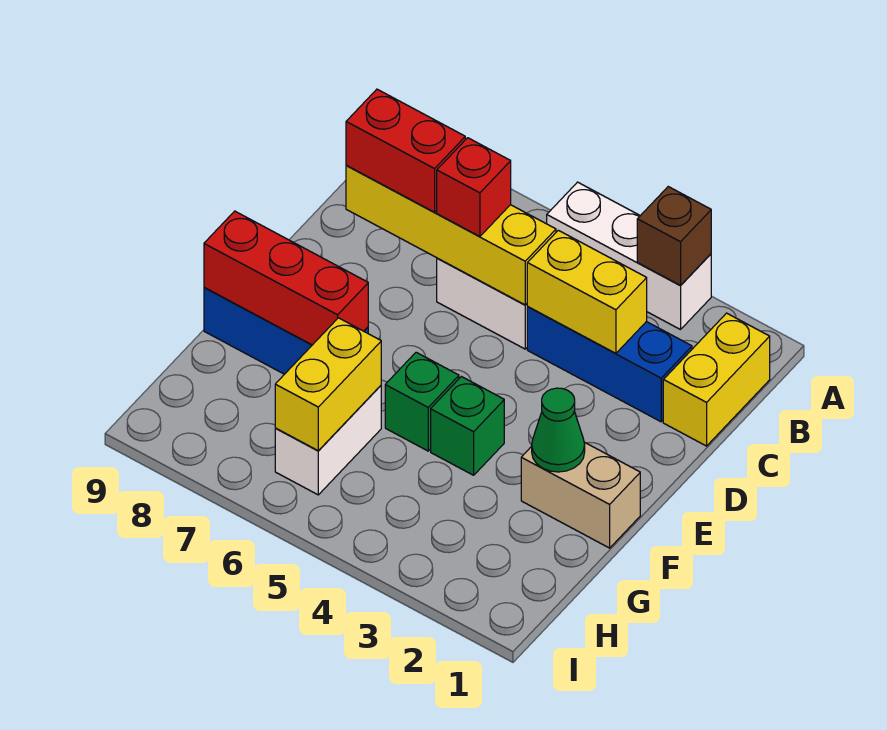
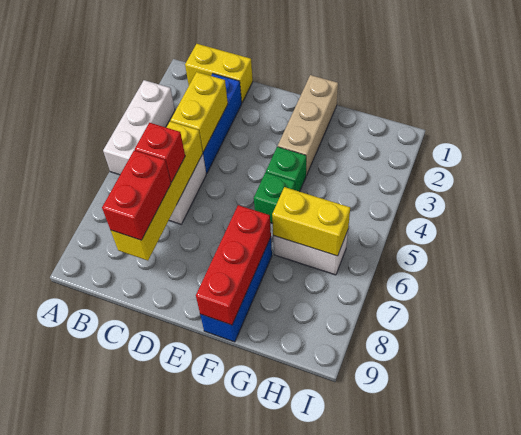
brown brick A3 level 2 -> none
tan brick F1:F2 level 1 -> tan brick F1:F3 level 1
green cone F2 level 2 -> none

